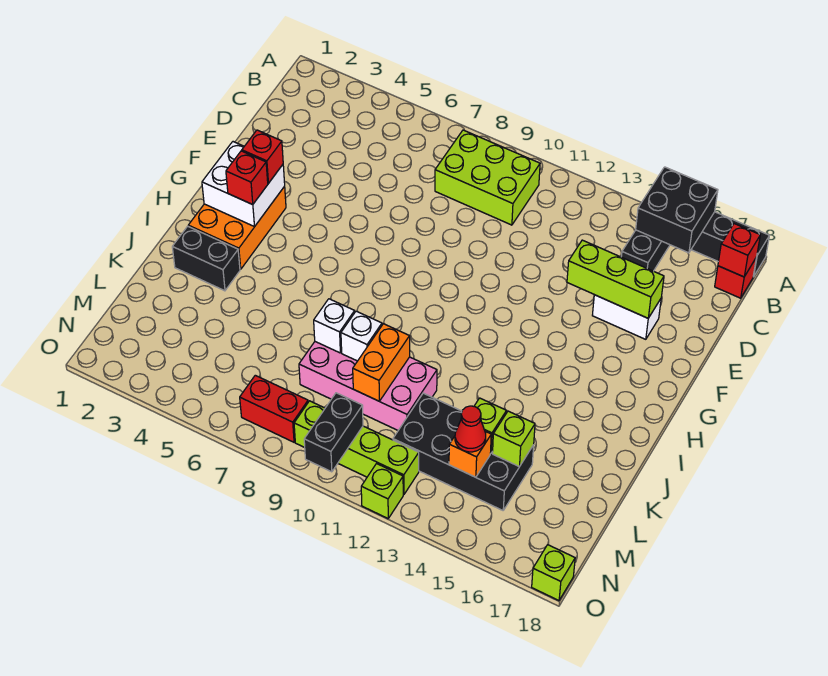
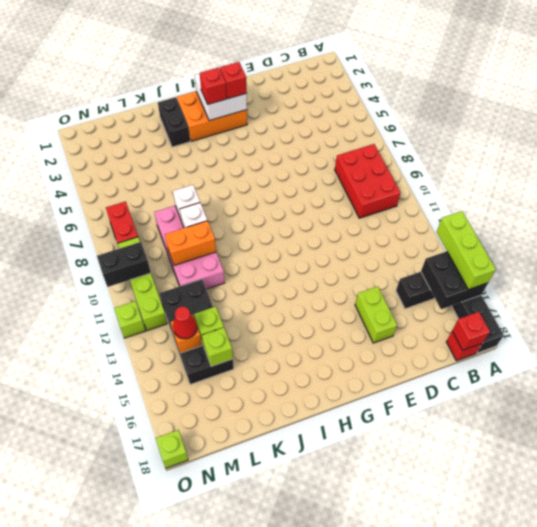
lime brick B8:C10 level 1 -> red brick B8:C10 level 1
lime brick E14:E16 level 2 -> lime brick A14:A16 level 3
white brick E15:E16 level 1 -> lime brick E15:E16 level 1

